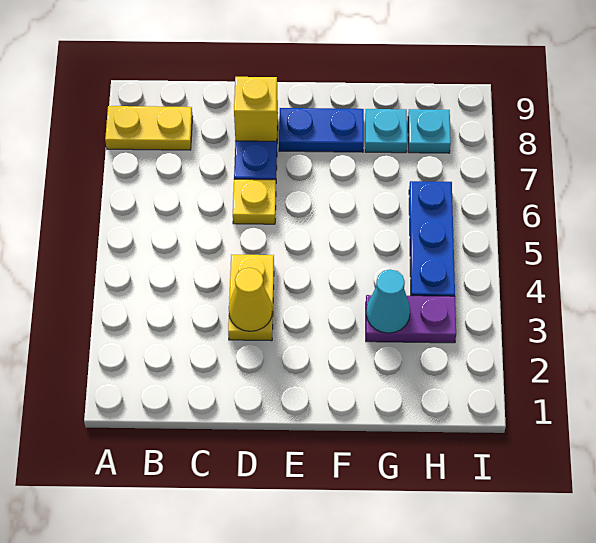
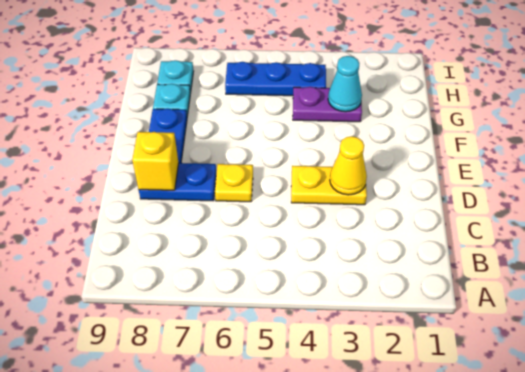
yellow plate A8:B8 level 1 -> none
purple plate G3:H3 level 1 -> purple plate G3:G4 level 1

